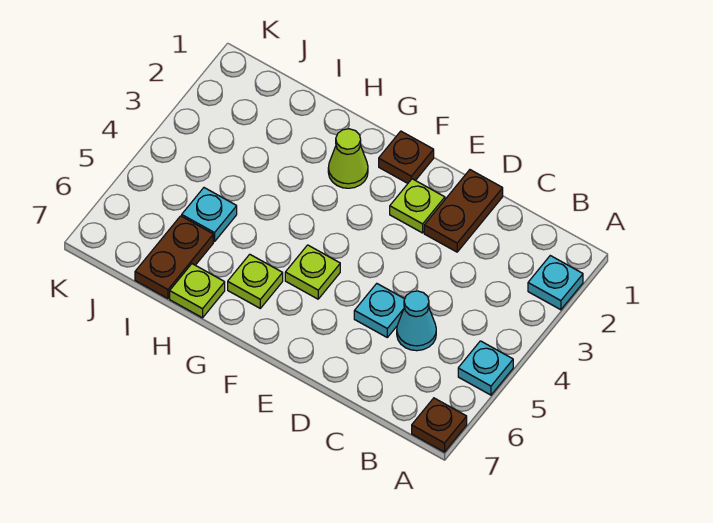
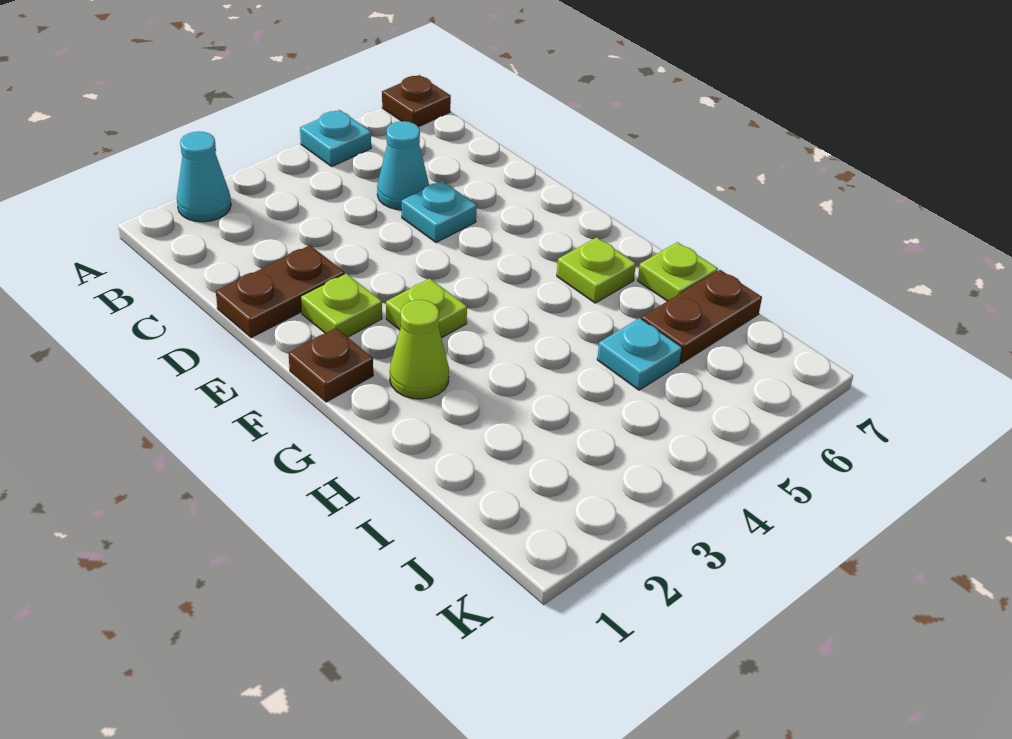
cyan plate A2 level 1 -> cyan cone A2 level 1
lime plate F5 level 1 -> lime plate F3 level 1

